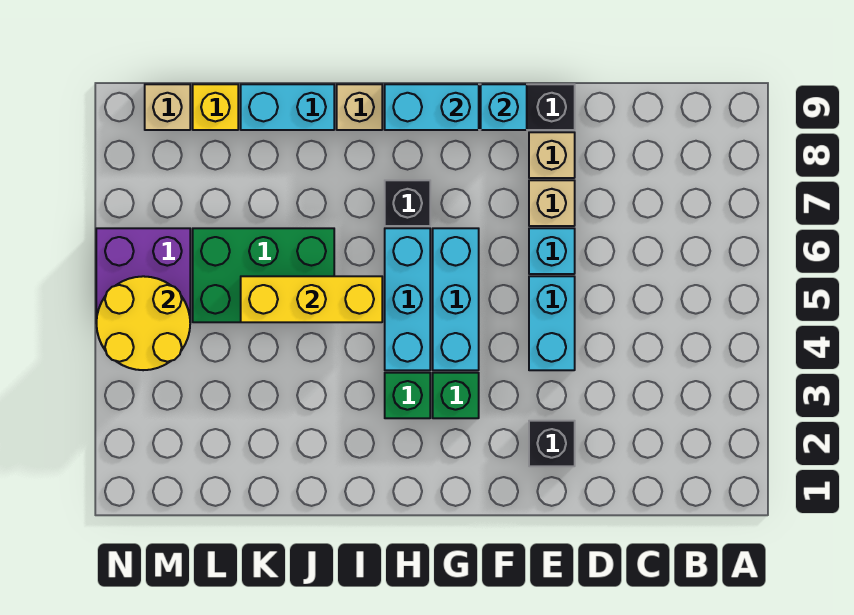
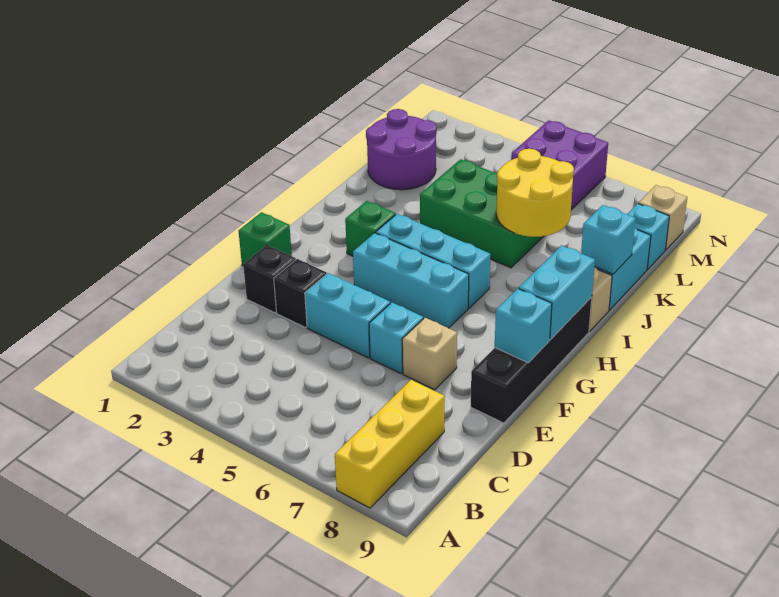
tan brick E8 level 1 -> none
green brick G3 level 1 -> green brick F1 level 1
black brick H7 level 1 -> black brick E3 level 1
yellow brick I5:K5 level 2 -> yellow brick A8:C8 level 1
green brick J5:L6 level 1 -> green brick J4:K6 level 1
none -> cyan brick J9 level 2
none -> purple round brick K1:L2 level 1
yellow brick L9 level 1 -> cyan brick L9 level 1
yellow round brick M4:N5 level 2 -> yellow round brick J6:K7 level 2

